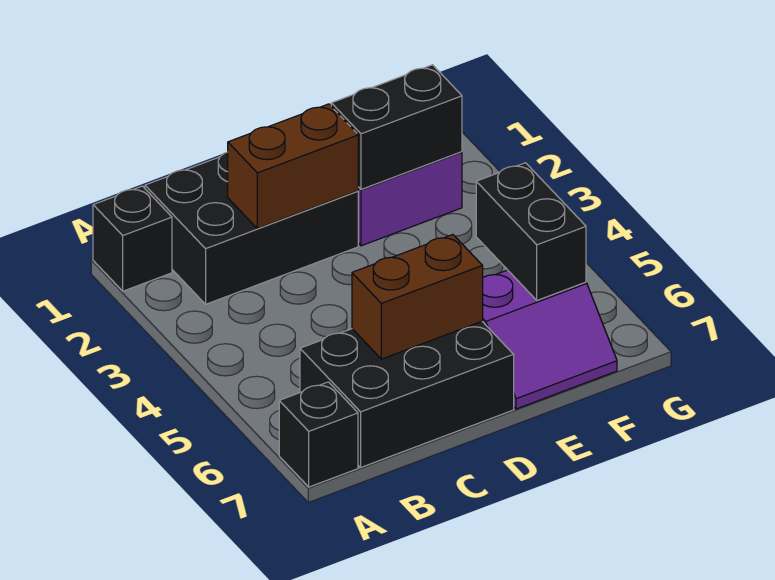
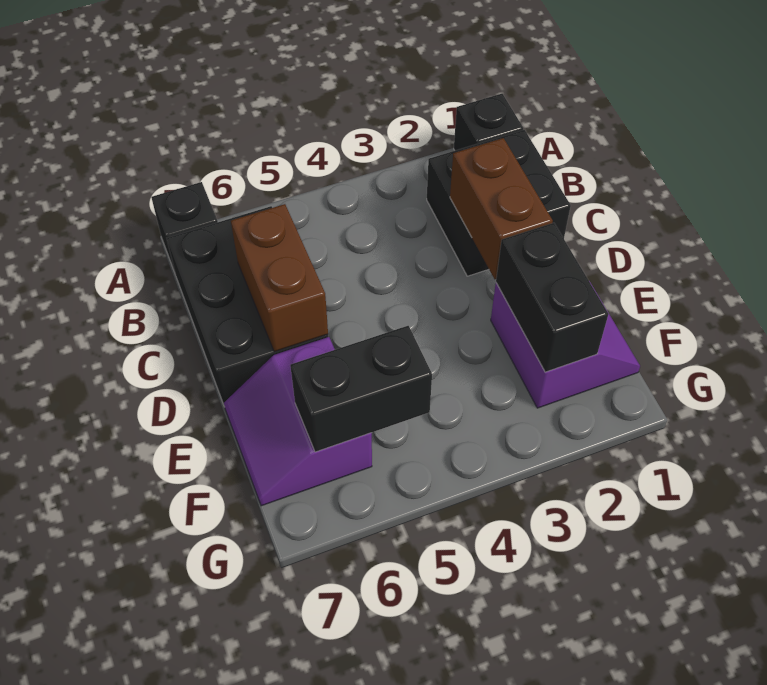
black brick B1:D2 level 1 -> black brick B1:C2 level 1

